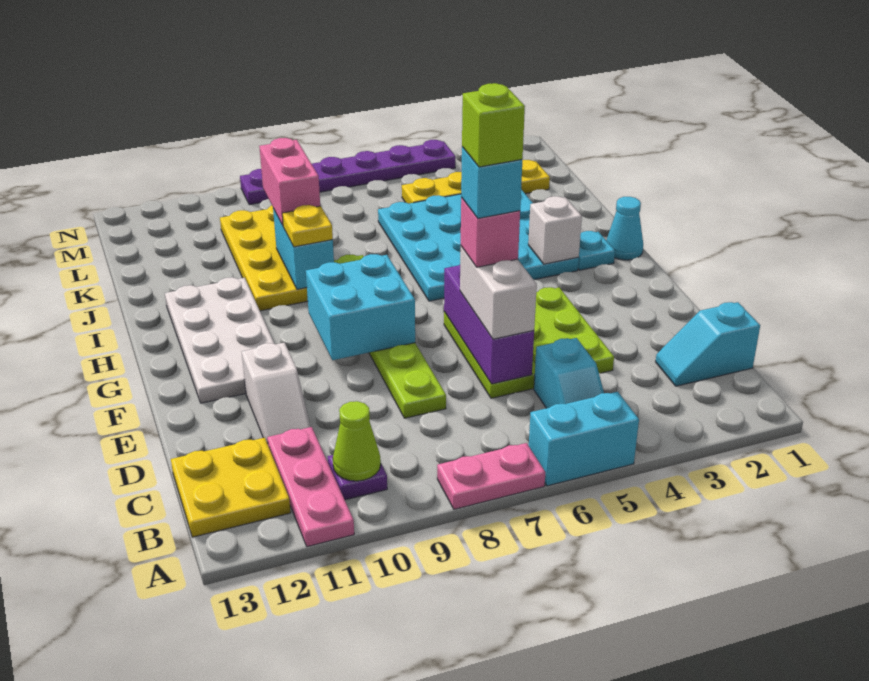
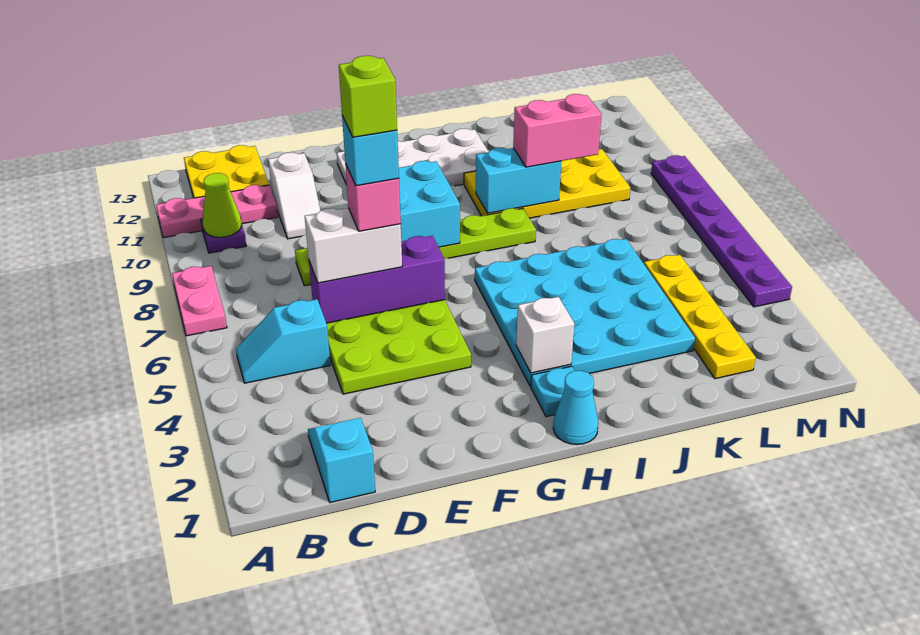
cyan brick A5:A6 level 1 -> none
white slope D11:E11 level 1 top E -> white slope D10:D11 level 1 top 11
yellow plate I9 level 3 -> none

